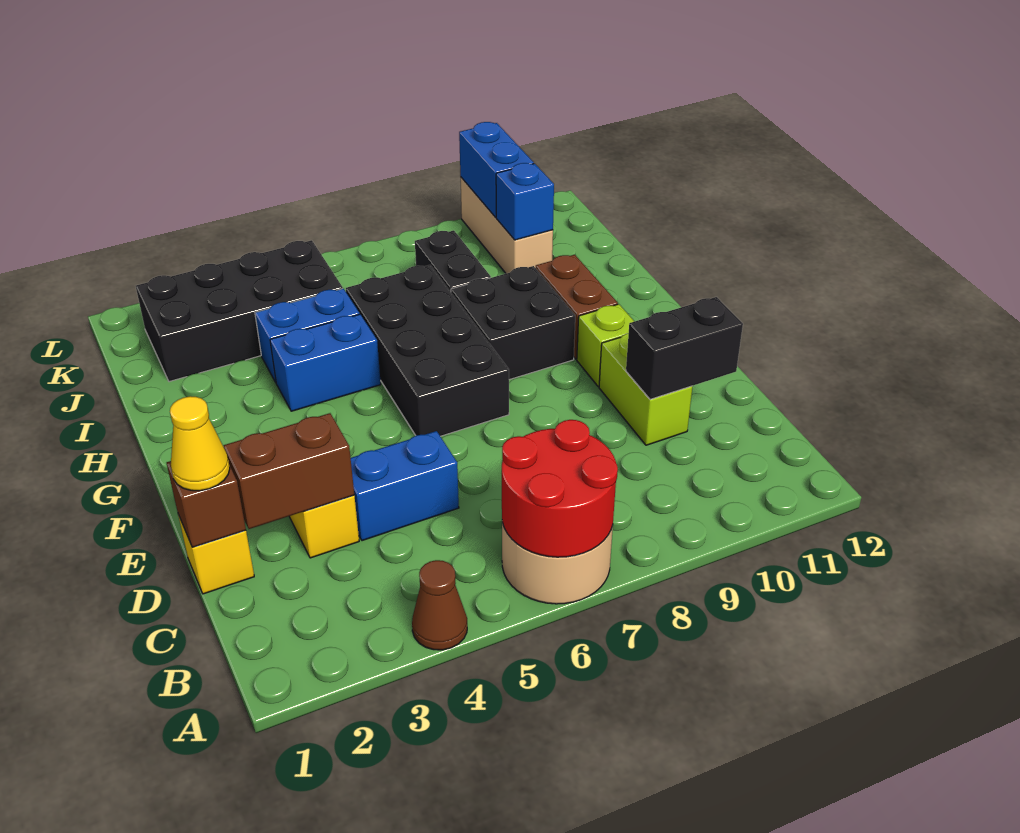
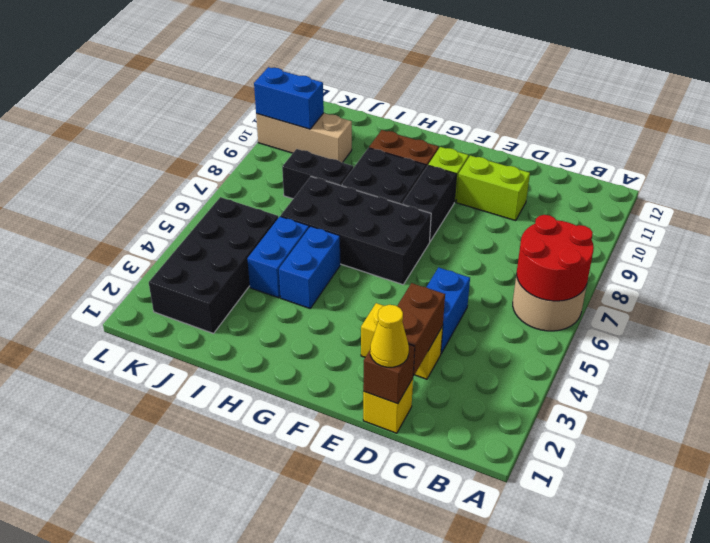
brown cone A4 level 1 -> none
black brick D10:D11 level 2 -> black brick F8:F9 level 1
blue brick J10 level 2 -> none

